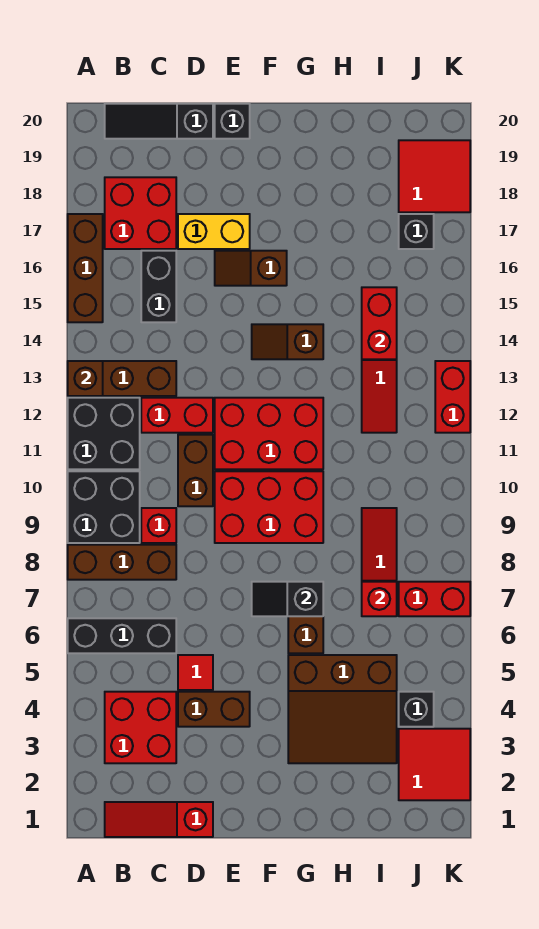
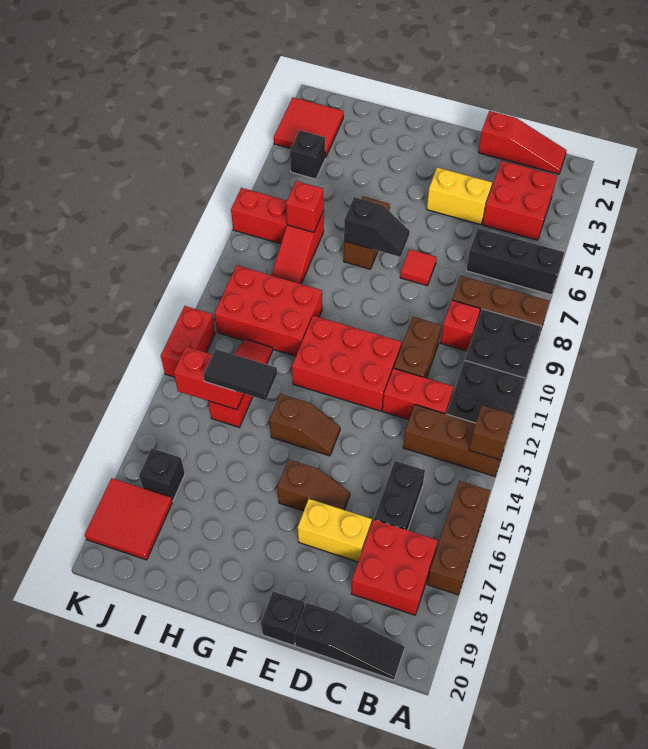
brown brick D4:E4 level 1 -> yellow brick D4:E4 level 1
red tile D5 level 1 -> red tile E7 level 1
red brick E9:G10 level 1 -> red brick H10:J11 level 1
brown slope G3:I5 level 1 top 5 -> none
none -> black tile H14:I14 level 3
red brick I14:I15 level 2 -> red brick I14:J14 level 2

